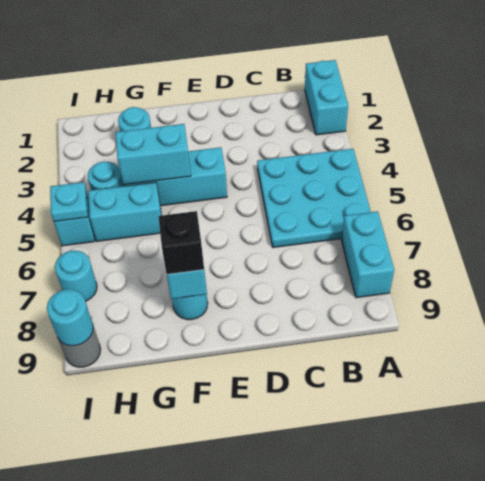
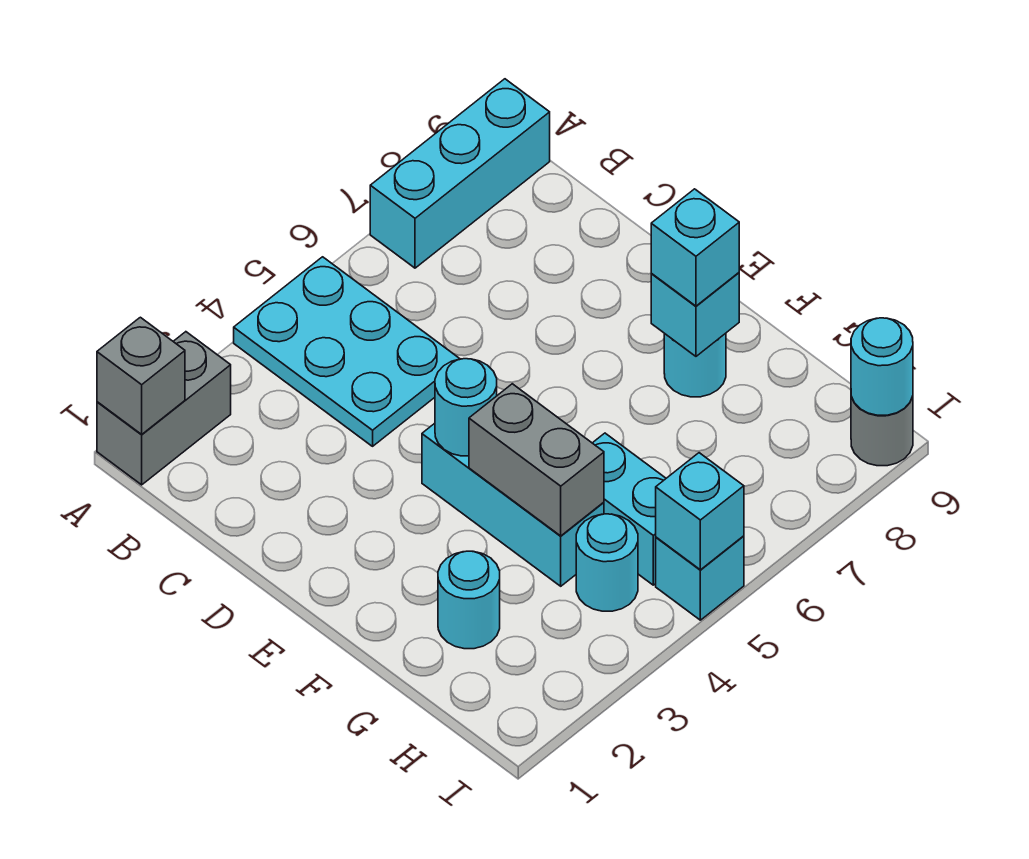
cyan brick A1:A2 level 1 -> grey brick A1:A2 level 1
none -> grey brick A1 level 2
cyan plate A4:C6 level 1 -> cyan plate A4:C5 level 1
cyan brick A7:A8 level 1 -> cyan brick A7:A9 level 1
cyan brick F4:G4 level 2 -> grey brick F4:G4 level 2
black brick F8 level 3 -> cyan brick F8 level 3
cyan plate I5 level 2 -> cyan brick I5 level 2
cyan round brick I7 level 1 -> cyan round brick E4 level 2

